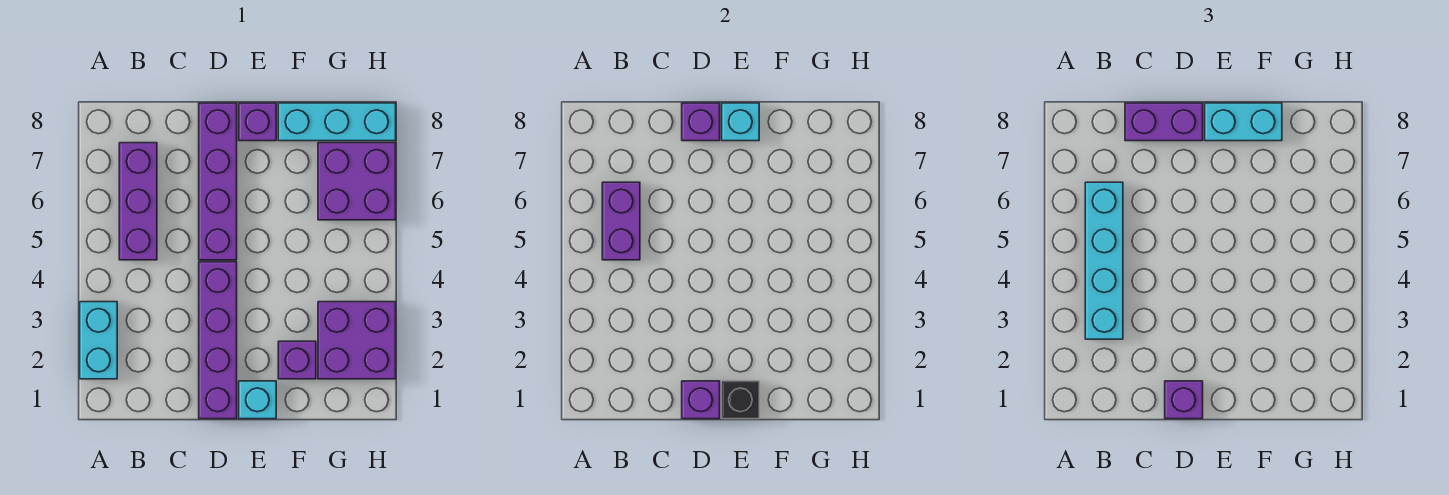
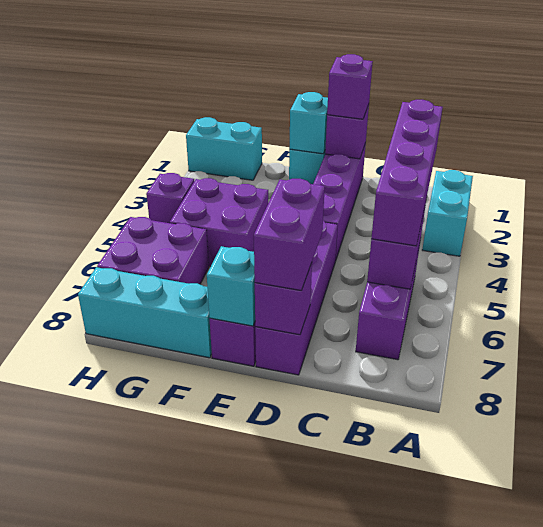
cyan brick B3:B6 level 3 -> purple brick B3:B6 level 3
purple brick C8:D8 level 3 -> purple brick D7:D8 level 3
black brick E1 level 2 -> cyan brick E1 level 2
cyan brick E8:F8 level 3 -> cyan brick G1:H1 level 1
purple brick F2 level 1 -> purple brick H4 level 1
purple brick G2:H3 level 1 -> purple brick F4:G5 level 1

